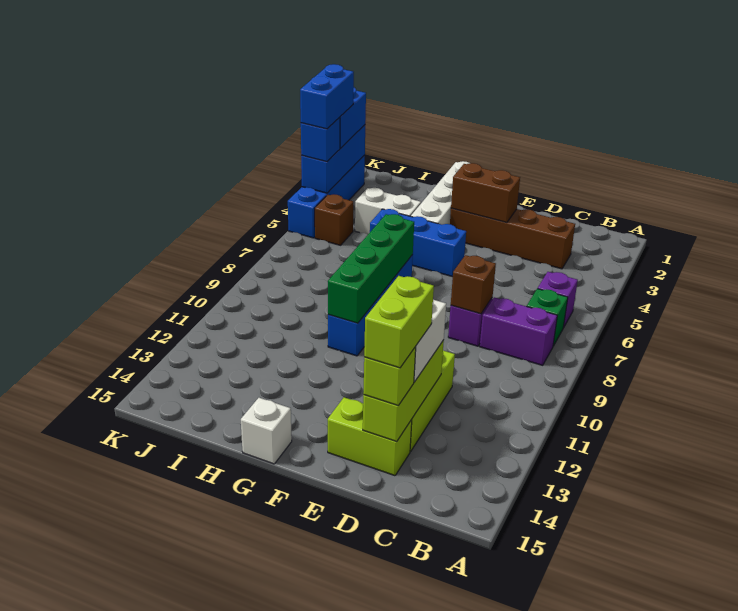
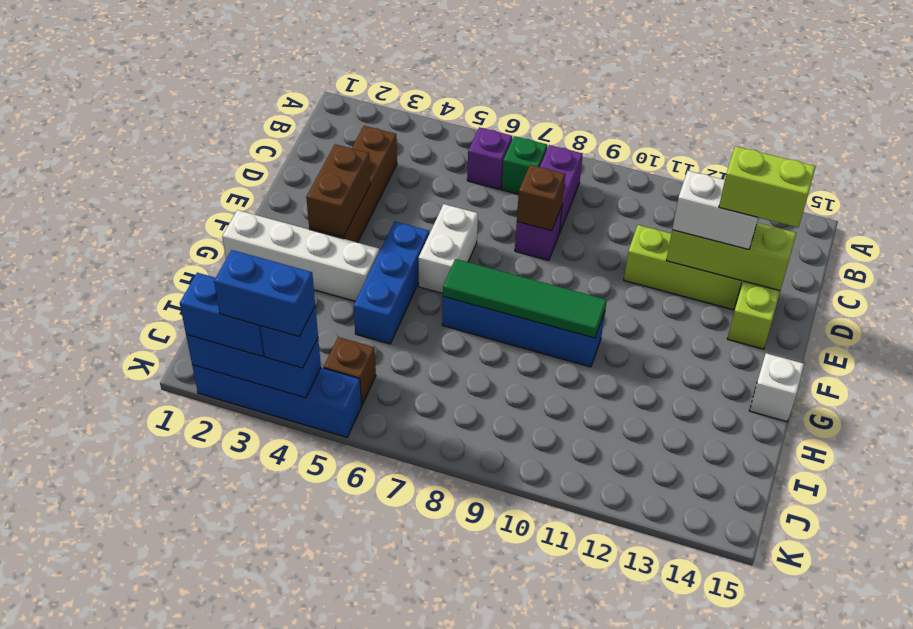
lime brick D14 level 3 -> none
green brick G7:G10 level 2 -> green tile G7:G10 level 2
white brick H4:I4 level 1 -> white brick E6:F6 level 1

